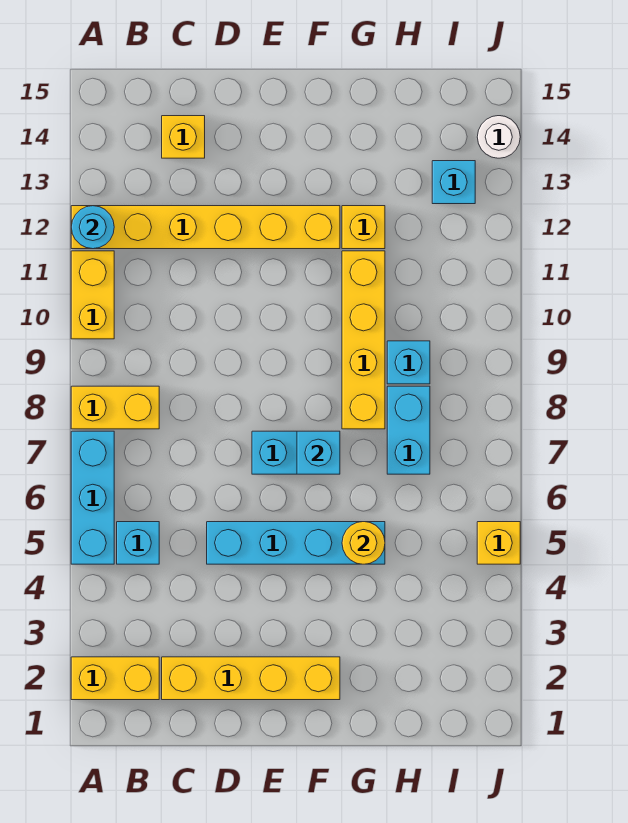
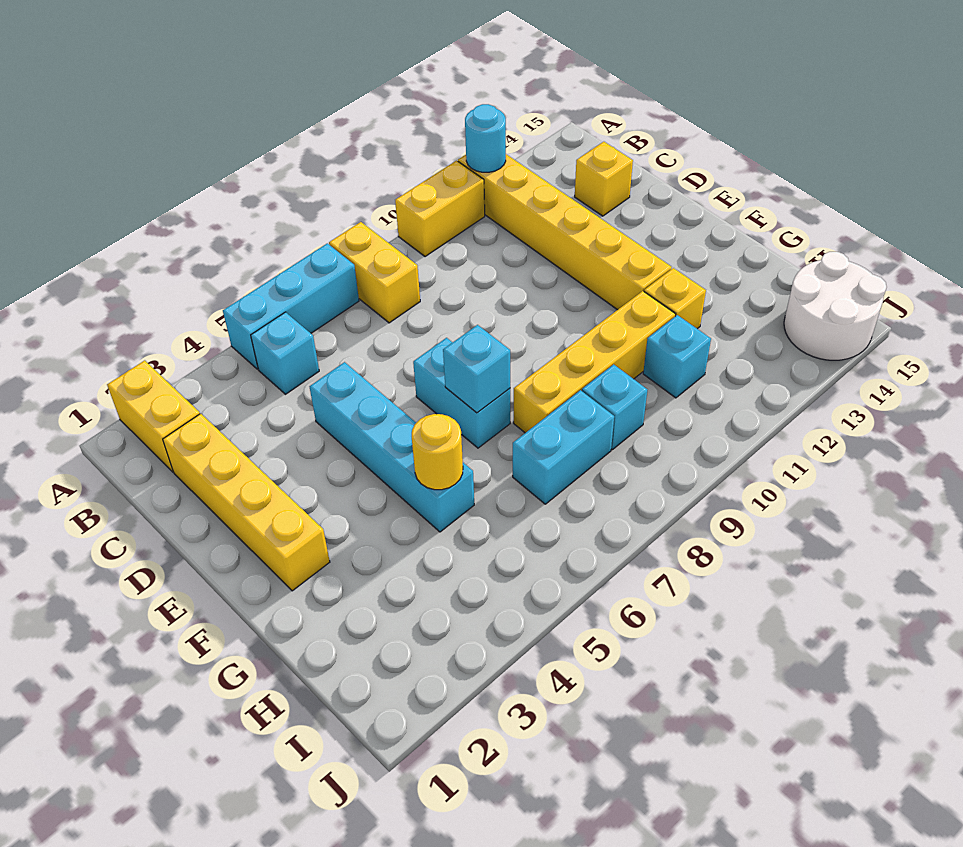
cyan brick I13 level 1 -> cyan brick H11 level 1
yellow brick J5 level 1 -> none
white round brick J14 level 1 -> white round brick I14:J15 level 1

